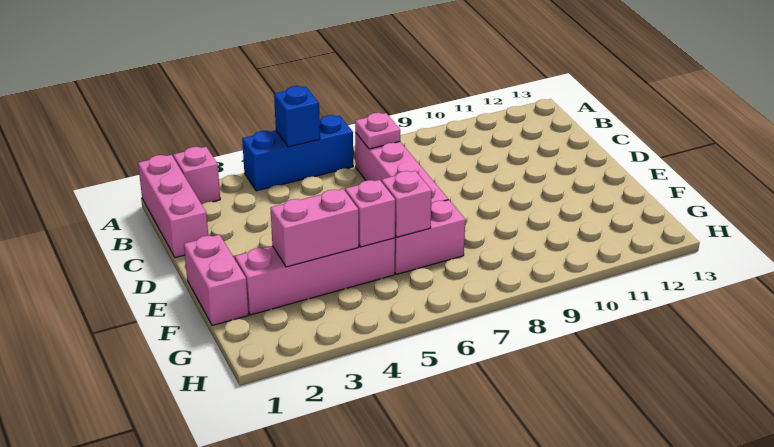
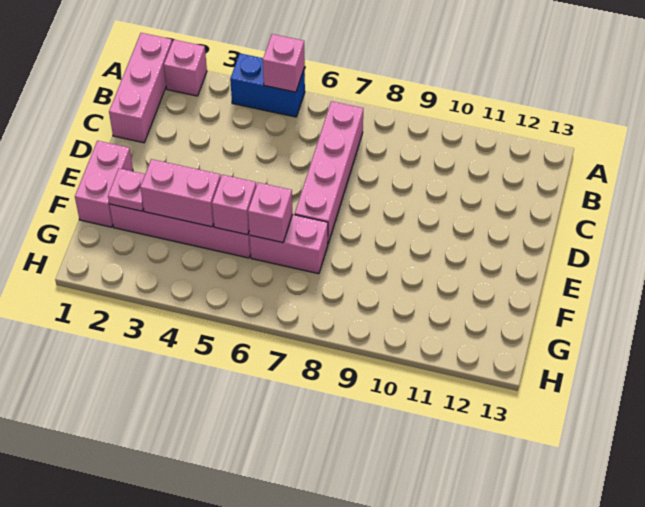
blue brick A4:A6 level 1 -> blue brick A4:A5 level 1
blue brick A5 level 2 -> pink brick A5 level 2
pink plate B7 level 2 -> pink plate F2 level 2

